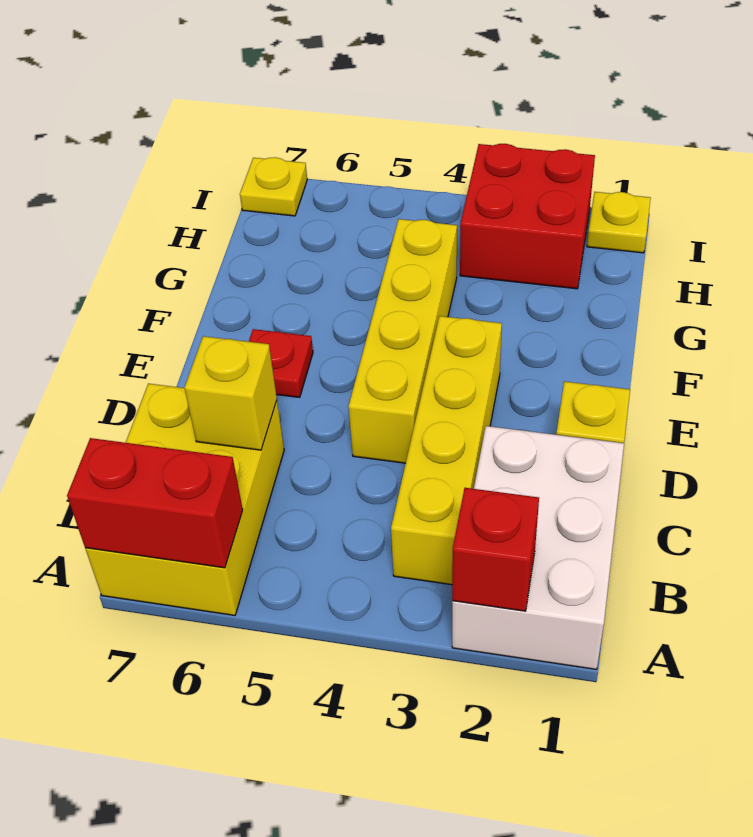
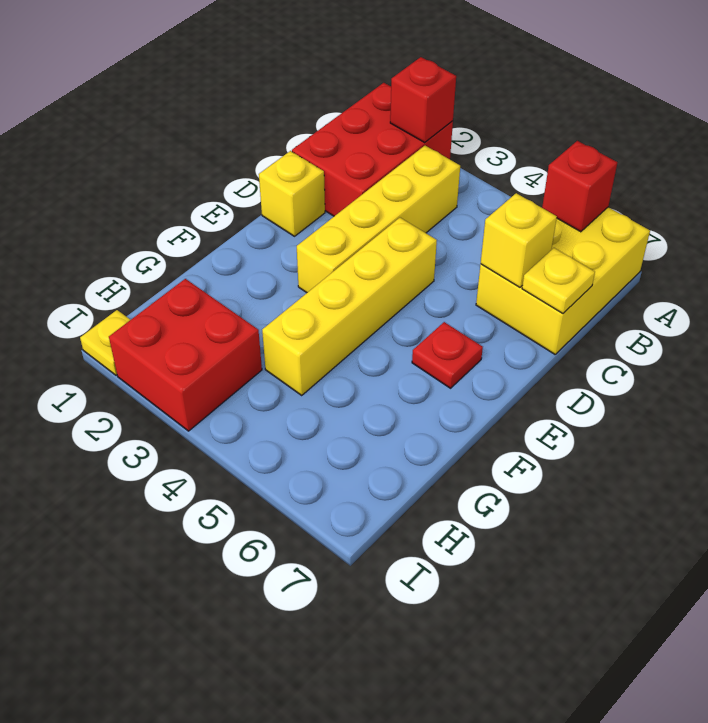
white brick A1:C2 level 1 -> red brick A1:C2 level 1
red brick A6:A7 level 2 -> red brick A6 level 2
yellow plate I7 level 1 -> yellow plate C7 level 2

